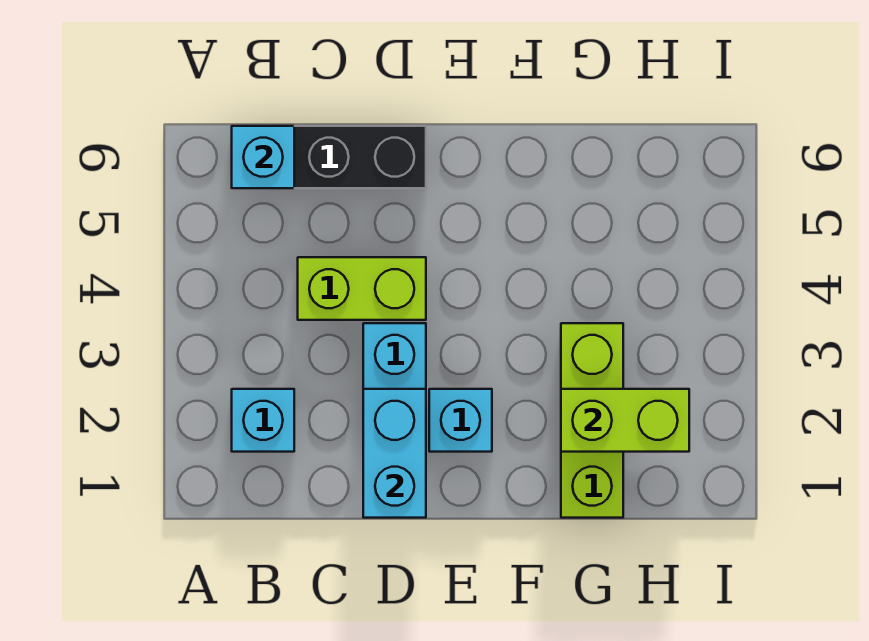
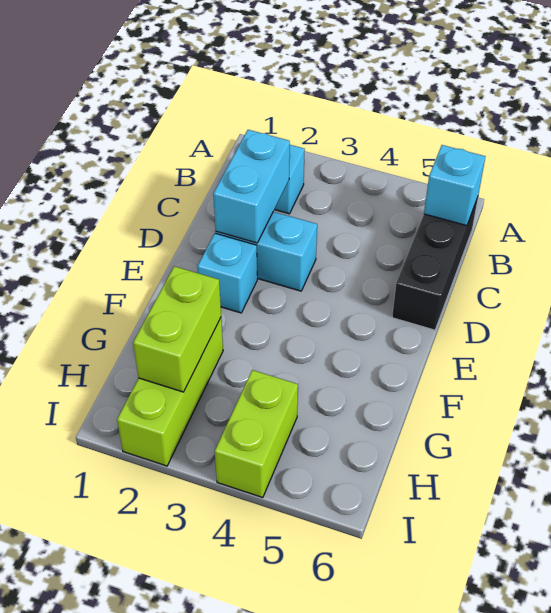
lime brick C4:D4 level 1 -> lime brick H4:I4 level 1
cyan brick D1:D2 level 2 -> cyan brick C2:D2 level 2
lime brick G1:G3 level 1 -> lime brick G2:I2 level 1

